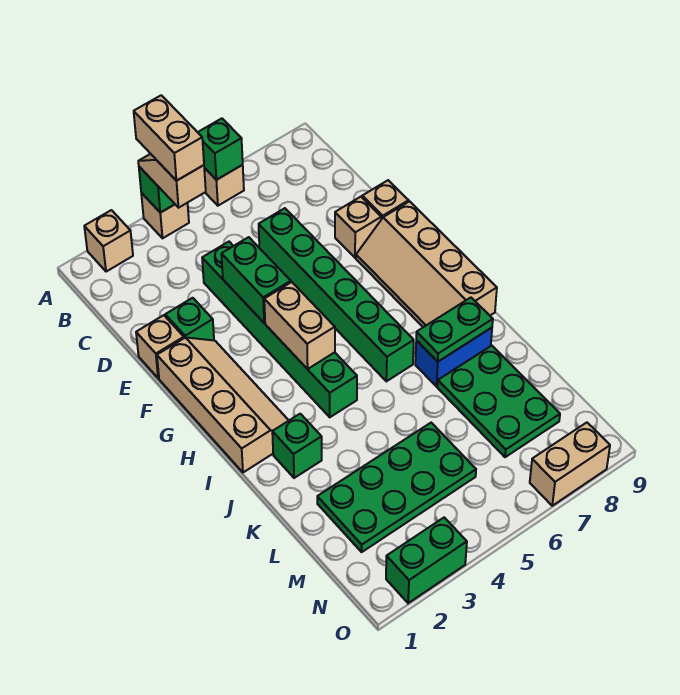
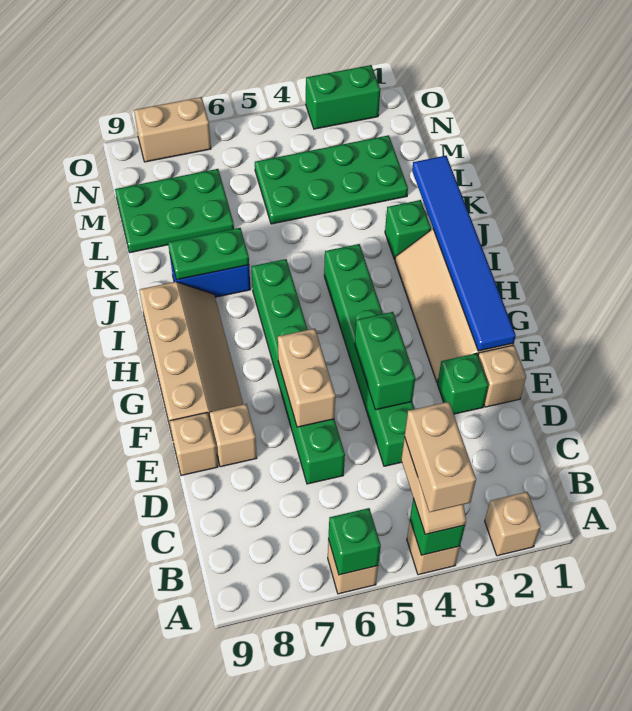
none -> blue tile F1:K1 level 2
tan brick G4:H4 level 2 -> tan brick E6:F6 level 2
green plate K7:M8 level 1 -> green plate L7:M9 level 1

